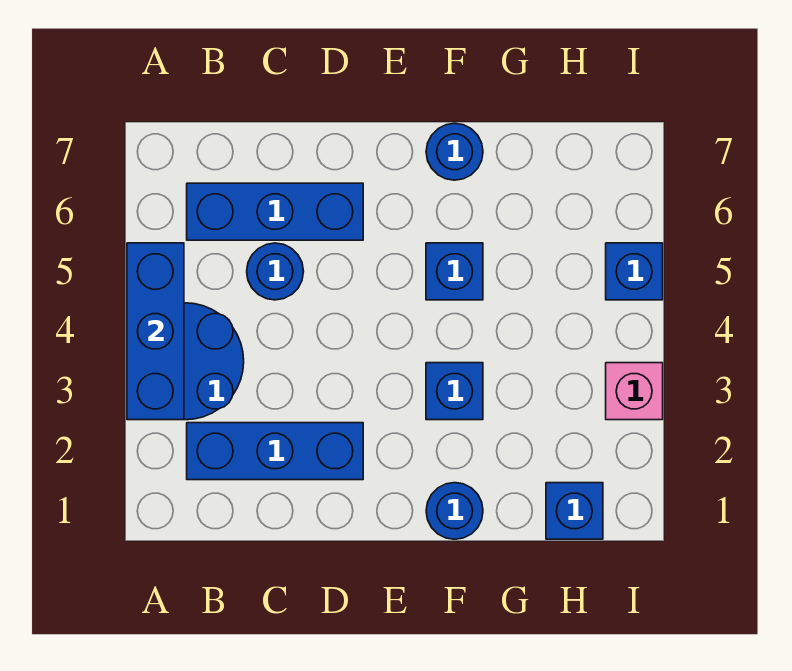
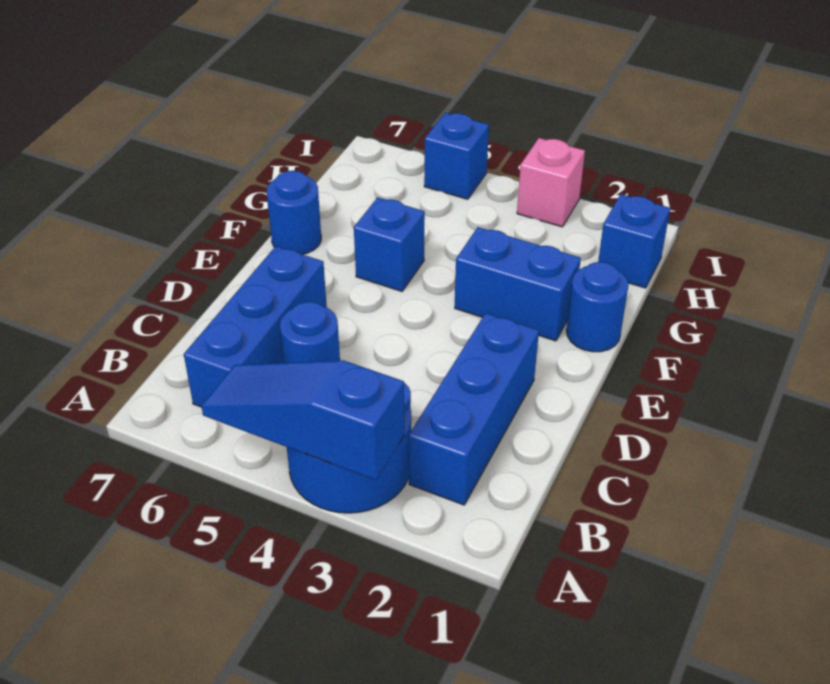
blue brick A3:A5 level 2 -> blue slope A3:A5 level 2 top 3
blue brick F3 level 1 -> blue brick F2:F3 level 1

